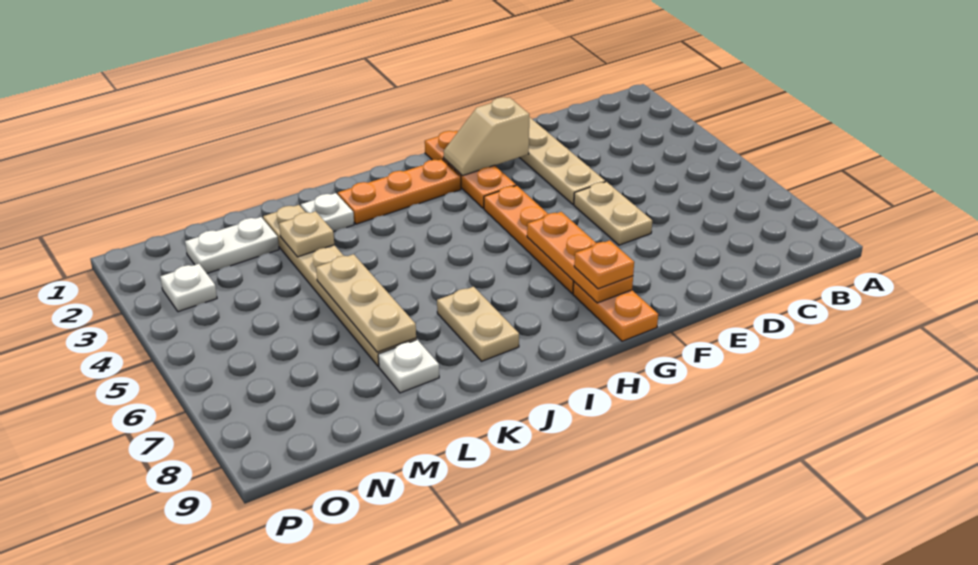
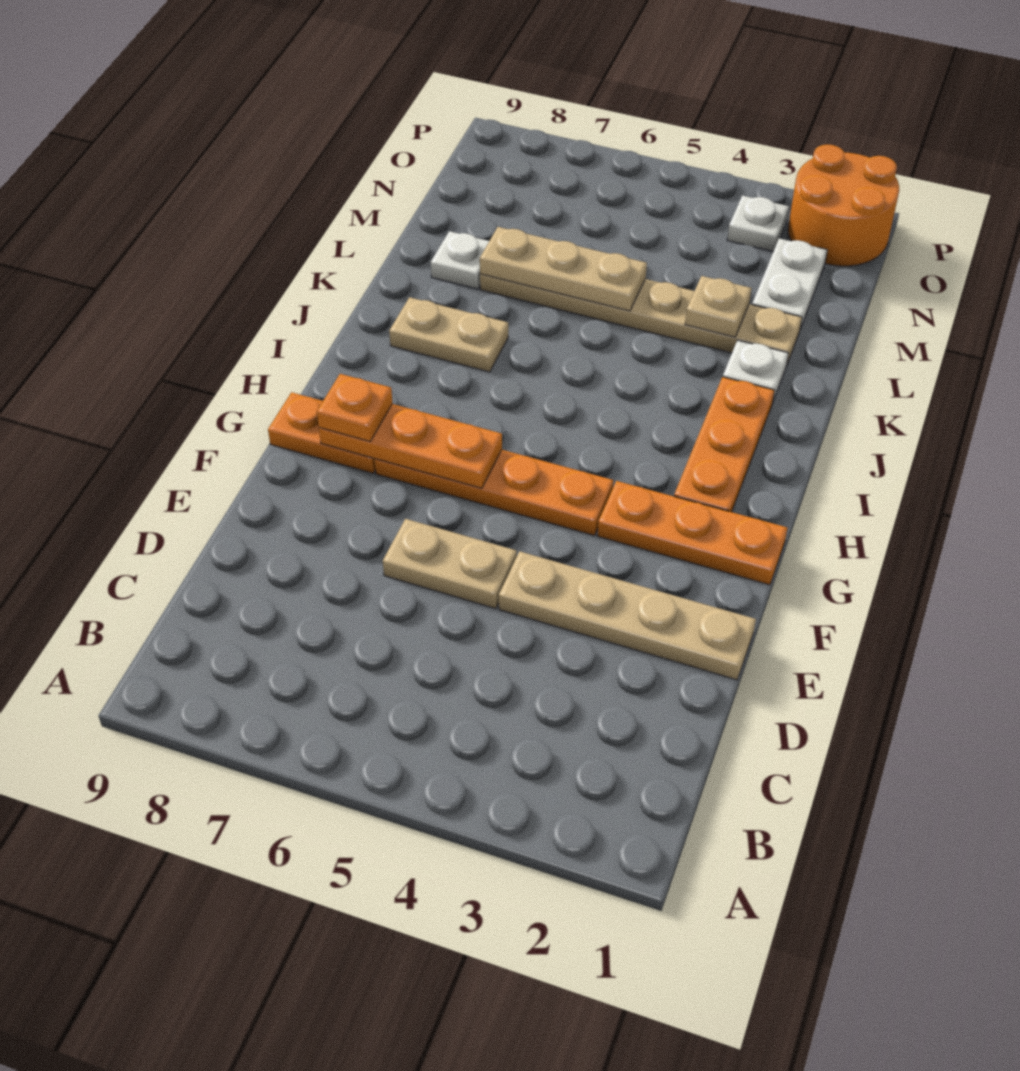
tan slope F2:G2 level 2 top F -> none
none -> orange round brick O1:P2 level 1

